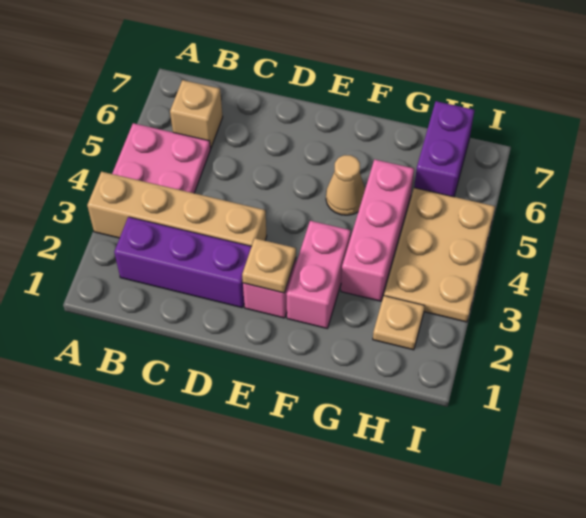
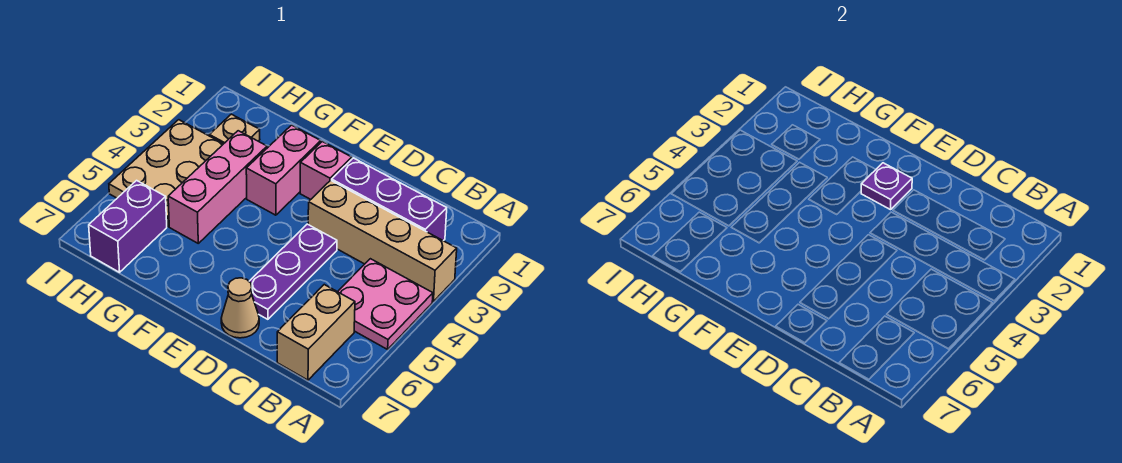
tan brick B6 level 1 -> tan brick B6:B7 level 1
none -> purple plate D4:D6 level 1
tan plate E2 level 2 -> purple plate E2 level 2
tan cone F5 level 1 -> tan cone D7 level 1

